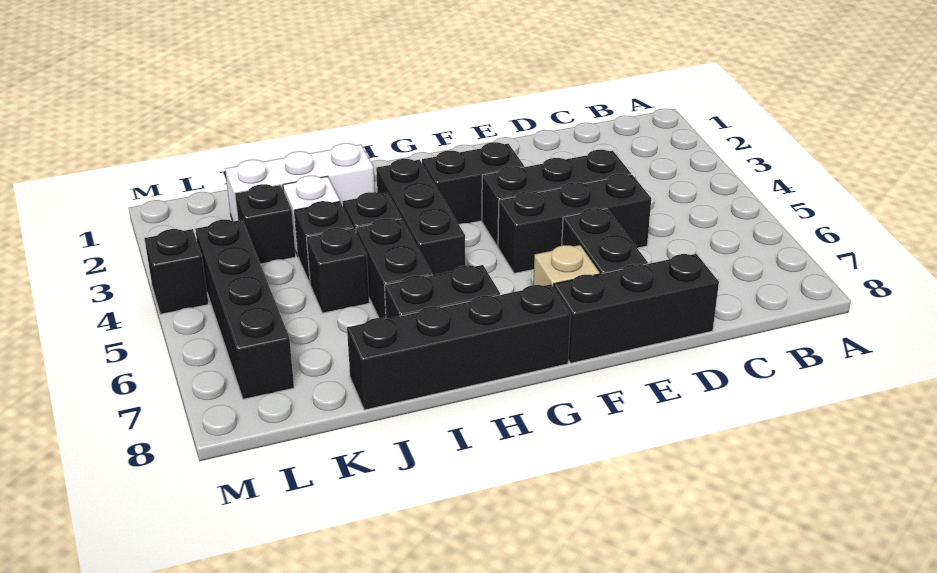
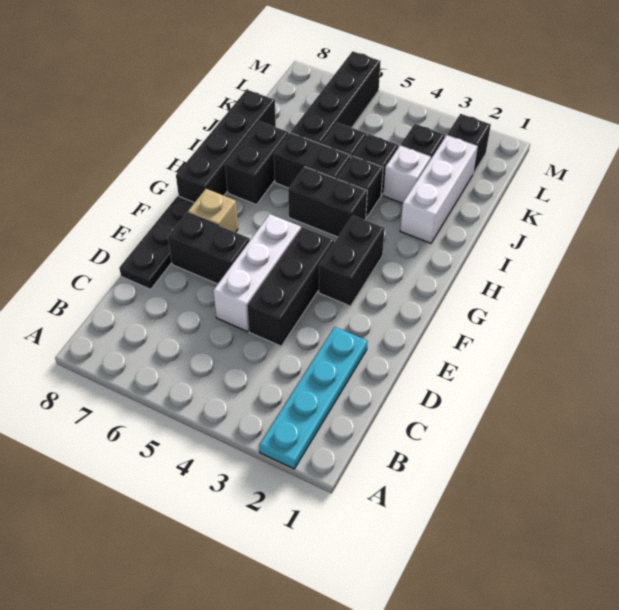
none -> cyan plate A2:D2 level 1
black brick D5:F5 level 1 -> white brick D5:F5 level 1
black brick D8:F8 level 1 -> black plate D8:F8 level 1
black brick H3:H5 level 1 -> black brick H4:H5 level 1
black brick L4:L7 level 1 -> black brick J6:M6 level 1
black brick M4 level 1 -> black brick L2 level 1

